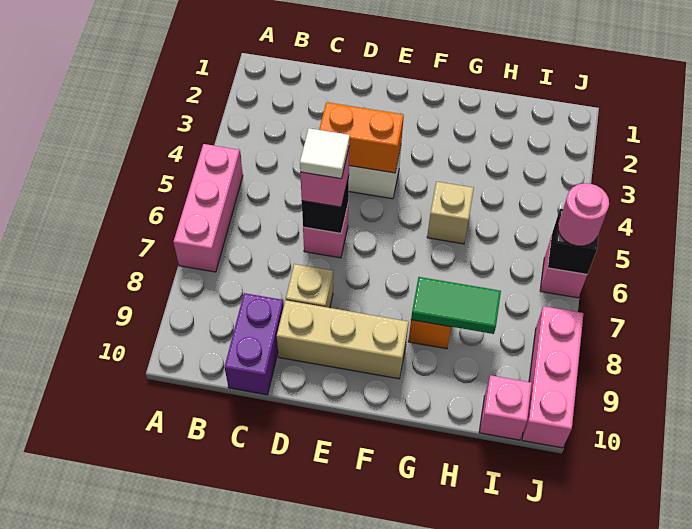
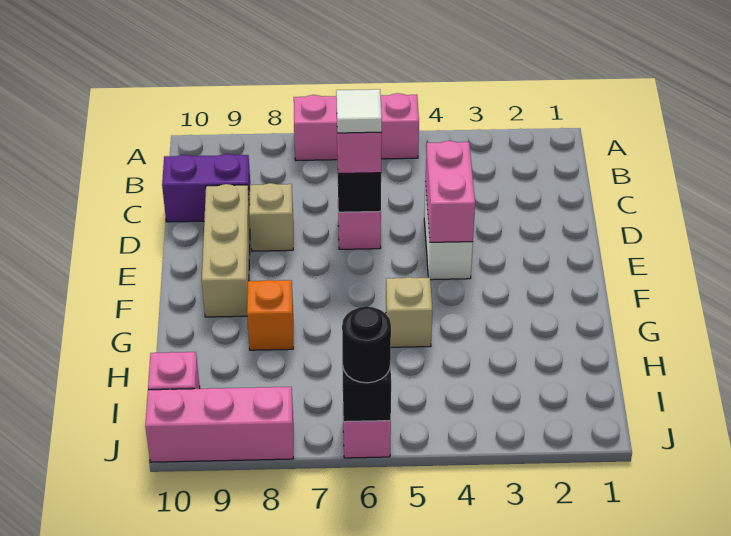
orange brick D4:E4 level 2 -> pink brick D4:E4 level 2
green tile G8:H8 level 2 -> none
pink round brick J6 level 3 -> black round brick J6 level 3

